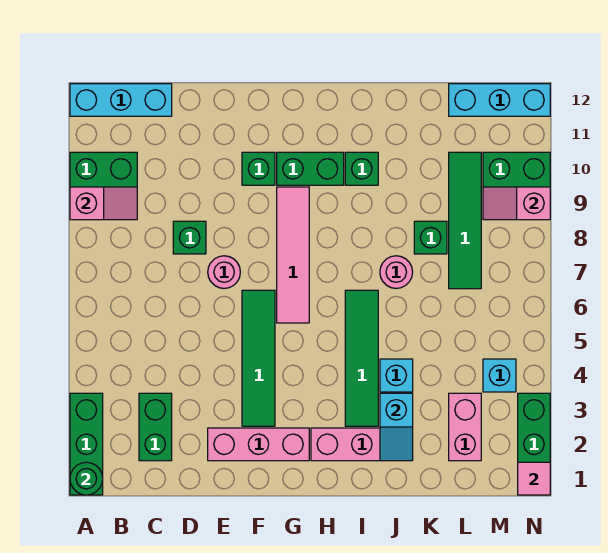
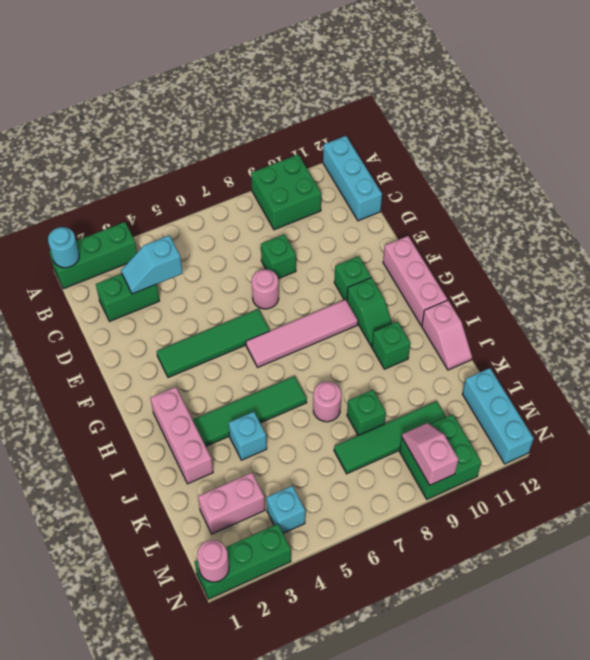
green round brick A1 level 2 -> cyan round brick A1 level 2
pink slope A9:B9 level 2 top A -> pink slope I12:J12 level 1 top I
pink brick E2:G2 level 1 -> pink brick F12:H12 level 1
green brick G10:H10 level 1 -> green slope G10:H10 level 1 top G
cyan slope J2:J3 level 2 top 3 -> cyan slope C3:C4 level 2 top 4
pink tile N1 level 2 -> pink round brick N1 level 2

